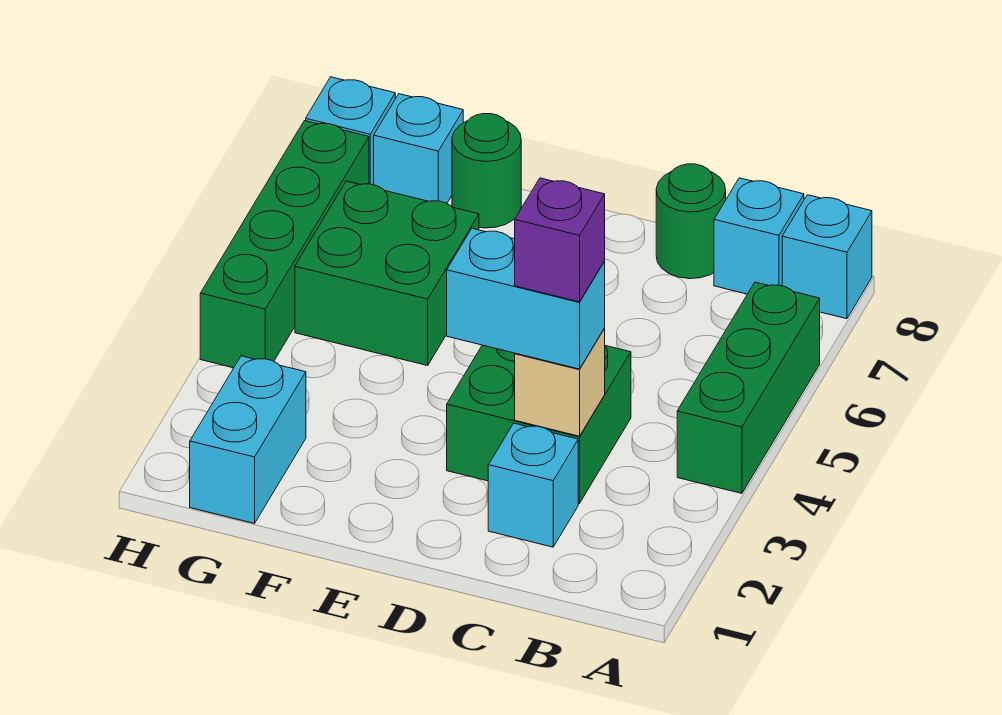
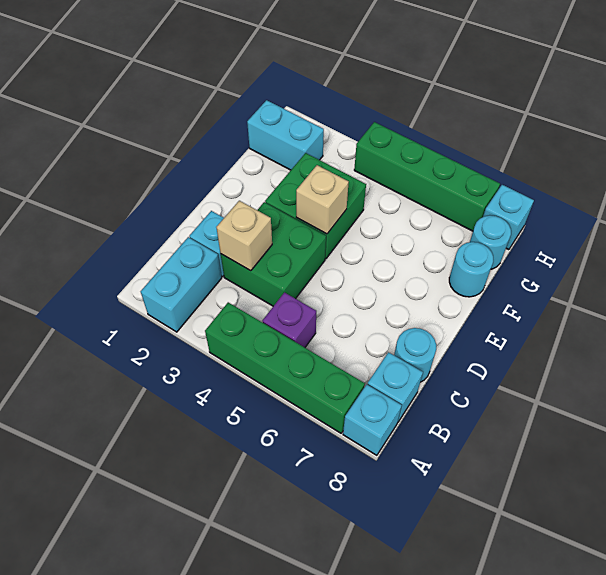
green brick A4:A6 level 1 -> green brick A4:A7 level 1
cyan brick C3:D3 level 3 -> cyan brick A2:B2 level 1
purple brick C3 level 4 -> purple brick B5 level 1
green round brick C8 level 1 -> cyan round brick C8 level 1
none -> tan brick E4 level 2
green brick F5:G6 level 1 -> green brick E3:F4 level 1
green round brick F8 level 1 -> cyan round brick F8 level 1
cyan brick G8 level 1 -> cyan round brick G8 level 1

